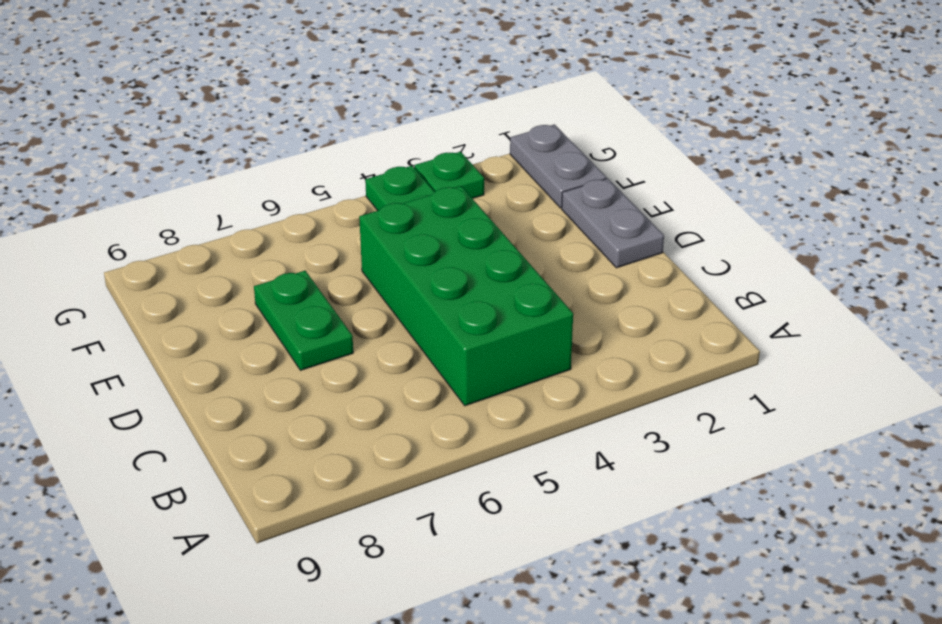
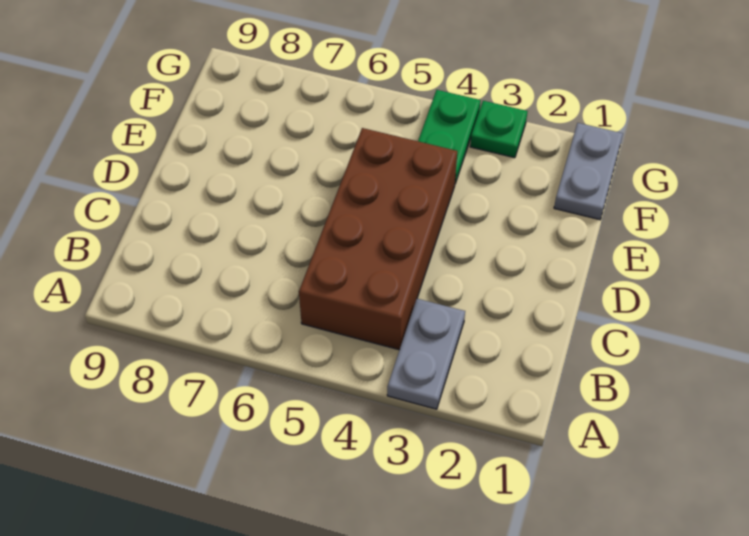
green brick B4:E5 level 1 -> brown brick B4:E5 level 1
grey plate D1:E1 level 1 -> grey plate A3:B3 level 1
green plate D7:E7 level 1 -> none

